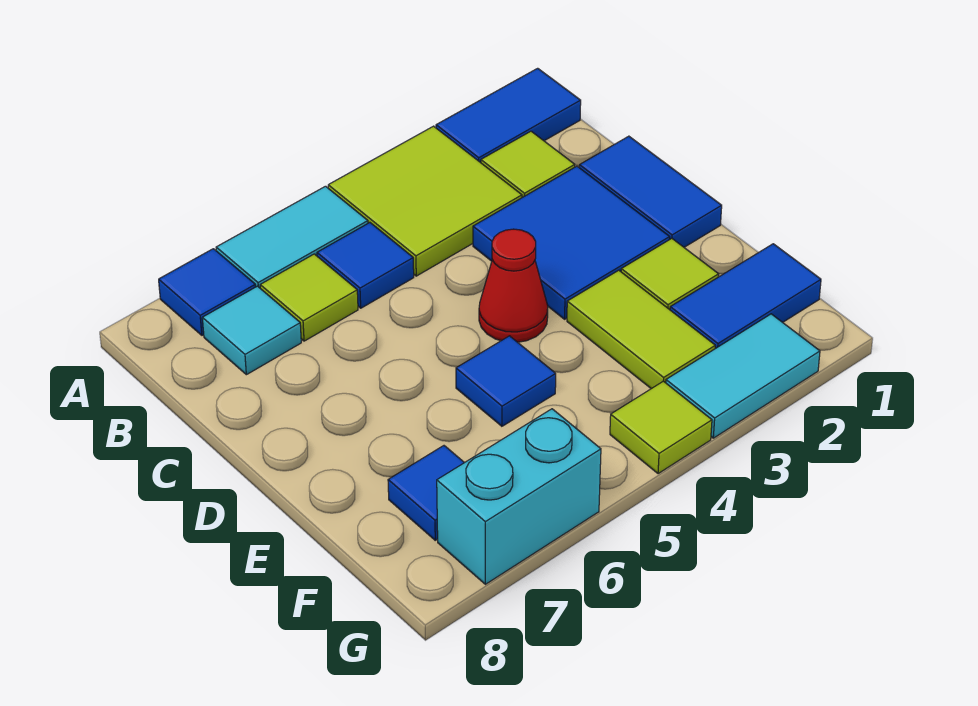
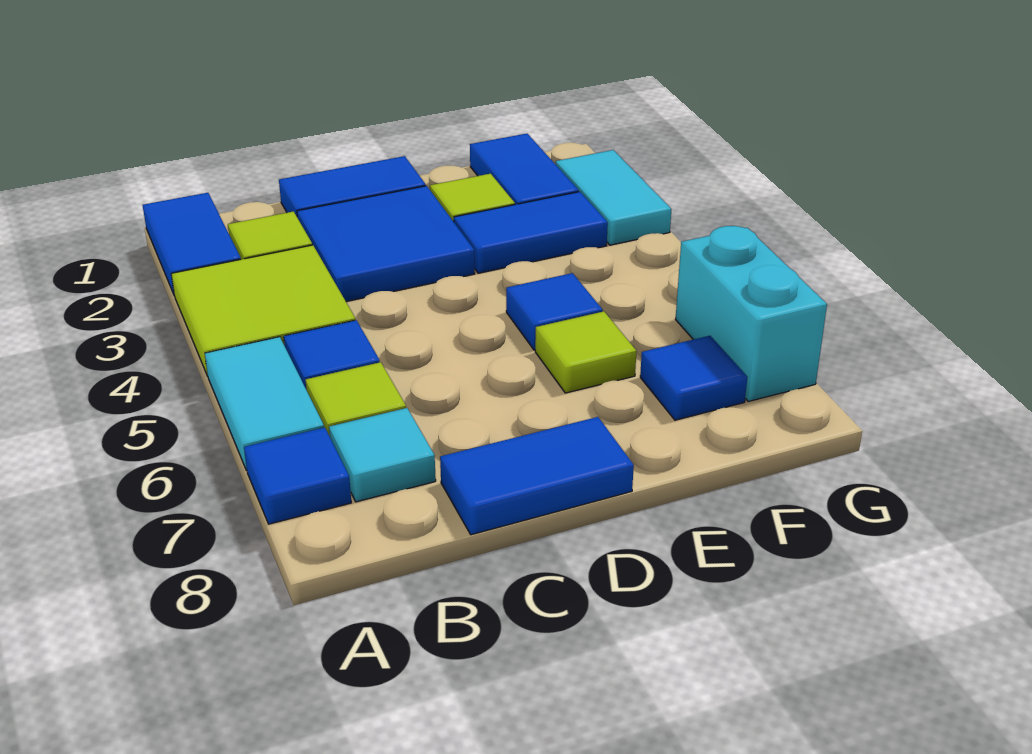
none -> blue tile C8:D8 level 1
red cone D4 level 1 -> none
lime tile E3:F3 level 1 -> blue tile E3:F3 level 1
lime tile G4 level 1 -> lime tile E6 level 1

